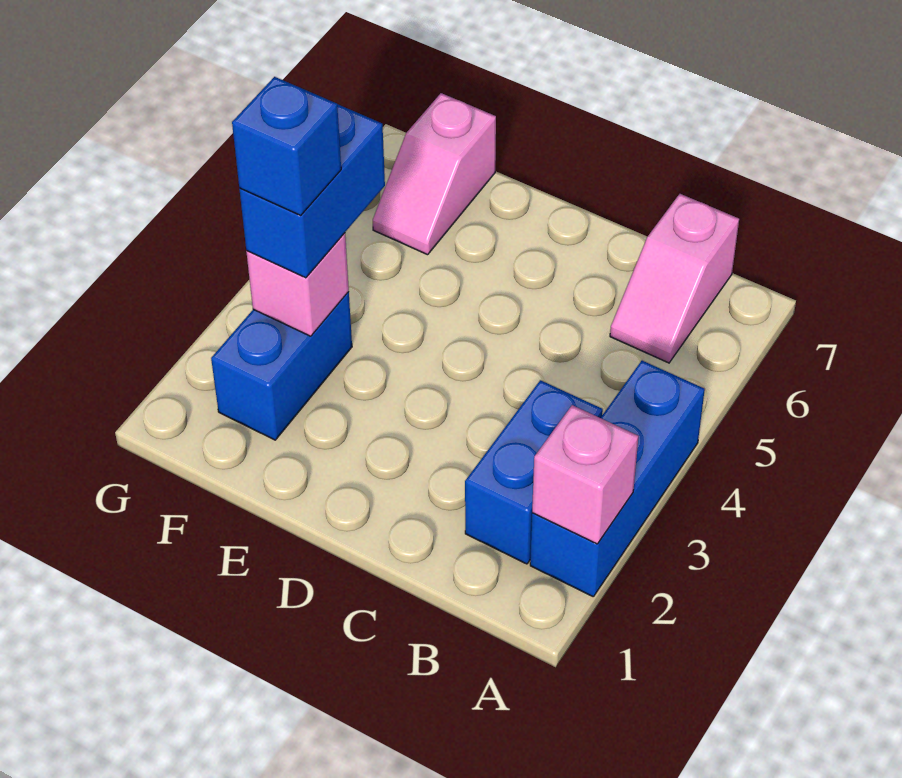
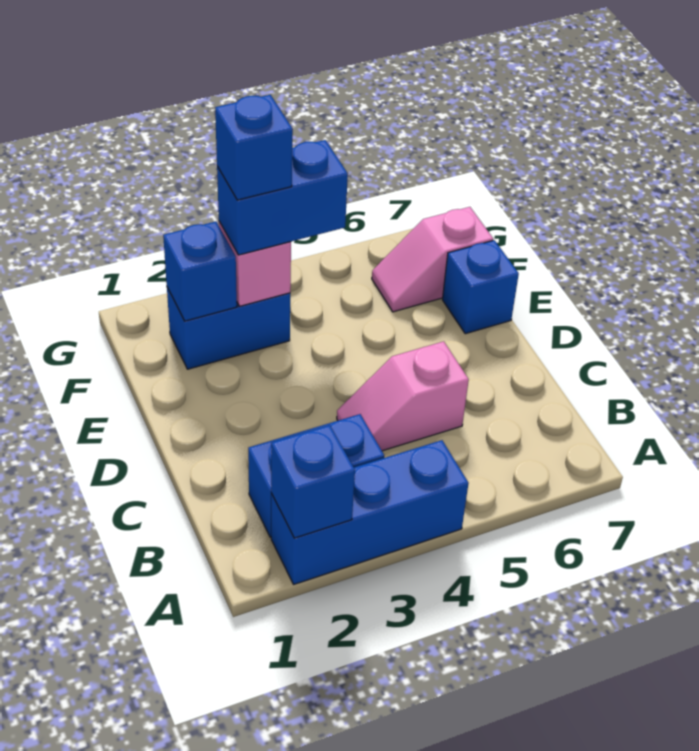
pink brick A2 level 2 -> blue brick A2 level 2
pink slope B6:B7 level 1 top 7 -> pink slope C4:C5 level 1 top 5
none -> blue brick E7 level 1
none -> blue brick F2 level 2

